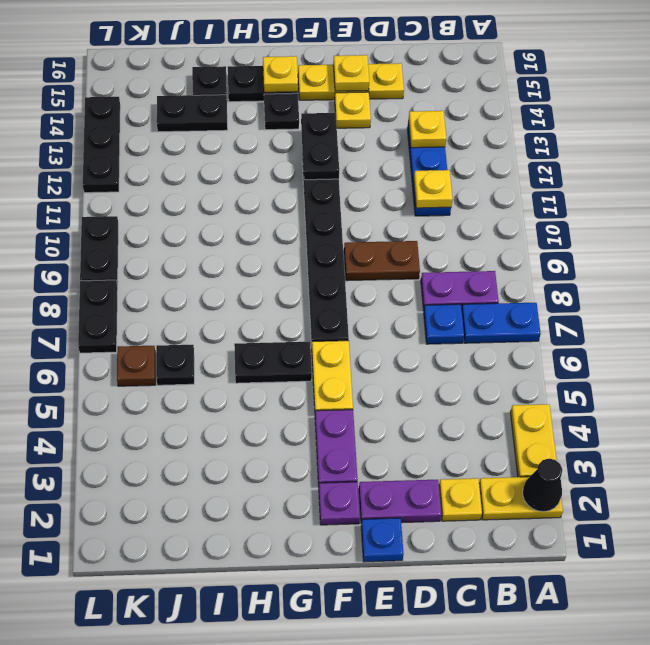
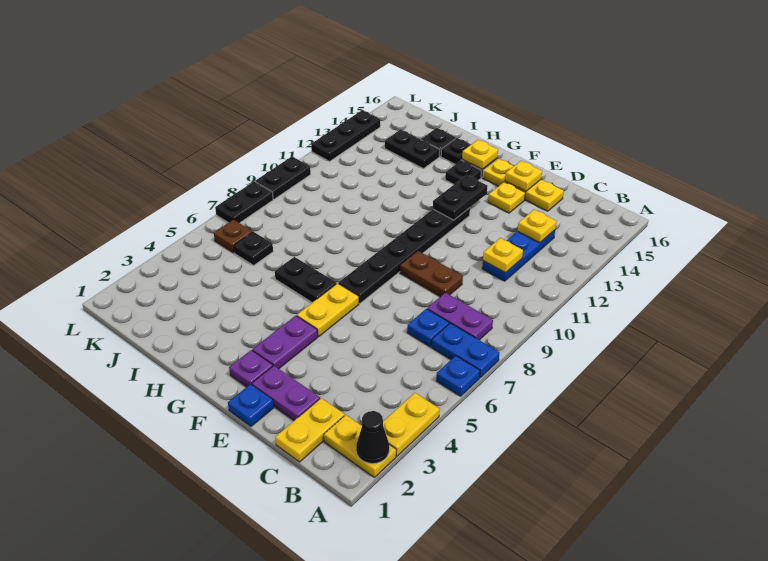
none -> blue plate A6 level 1
yellow plate C2 level 1 -> yellow plate C1:C2 level 1

